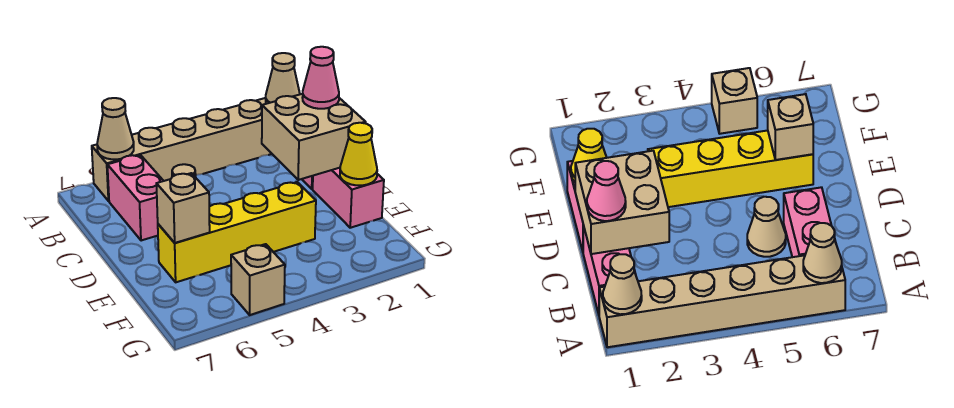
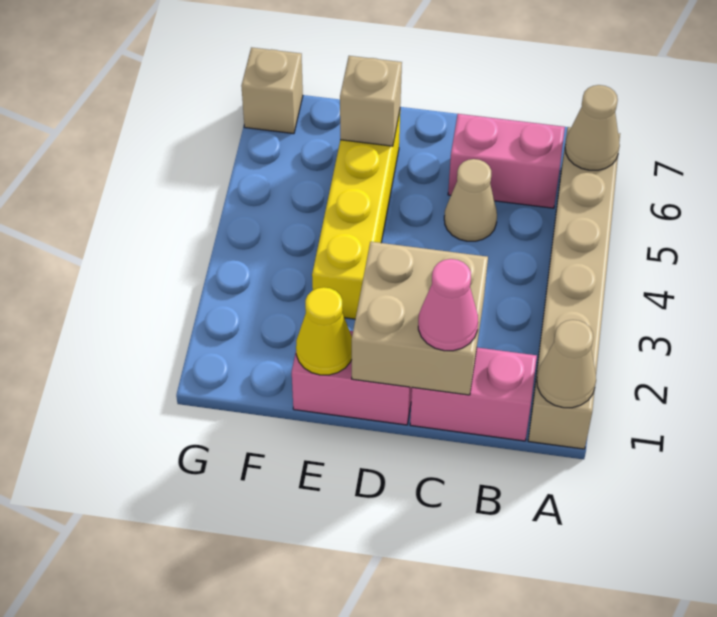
tan brick G5 level 1 -> tan brick G7 level 1

